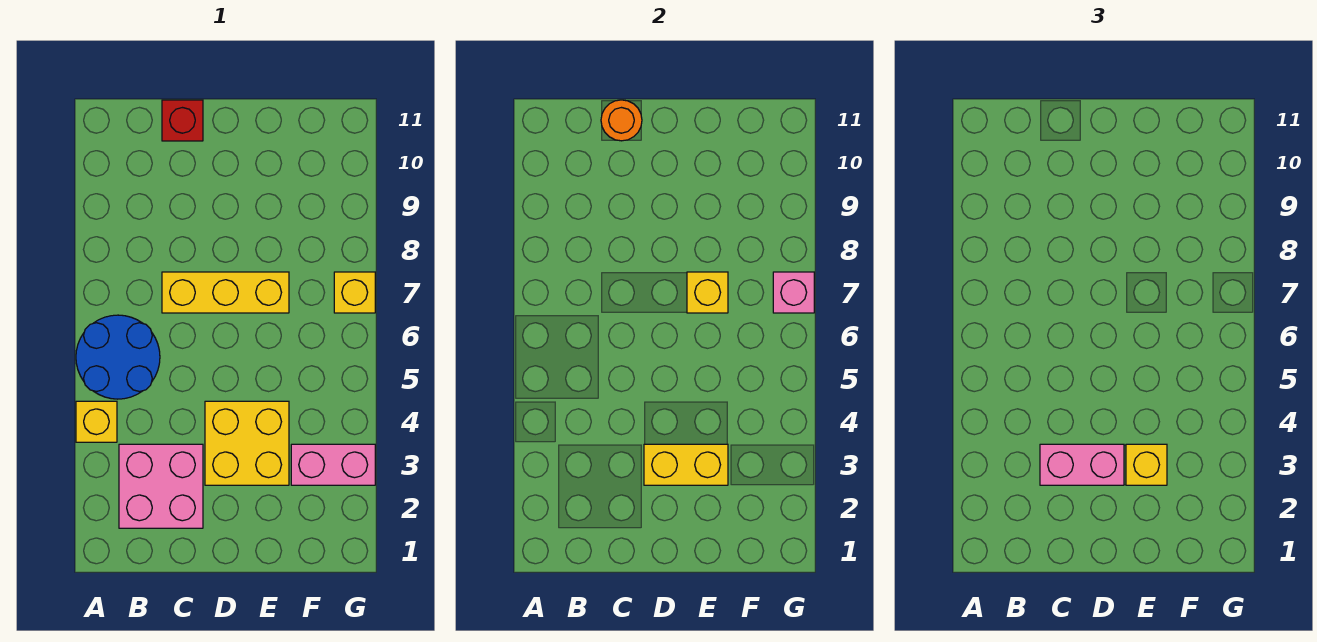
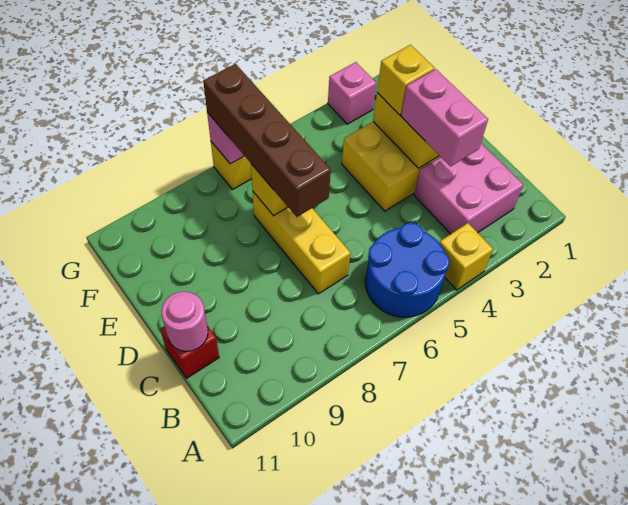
orange round brick C11 level 2 -> pink round brick C11 level 2
none -> brown brick D7:G7 level 3
pink brick F3:G3 level 1 -> pink brick G3 level 1

